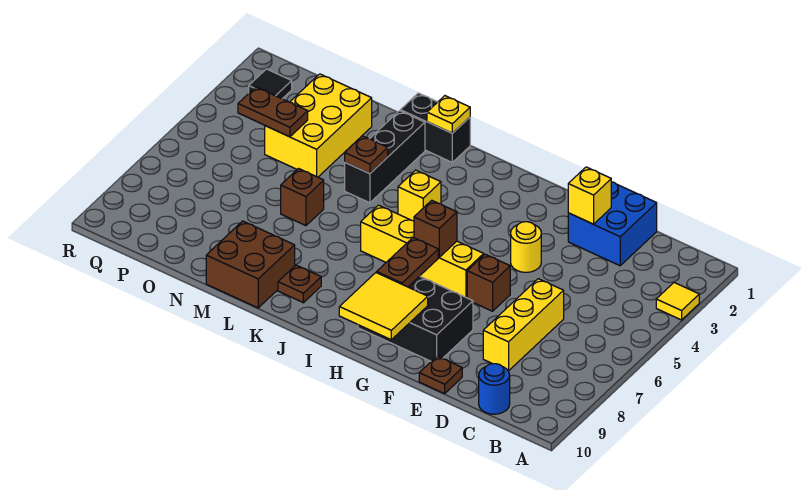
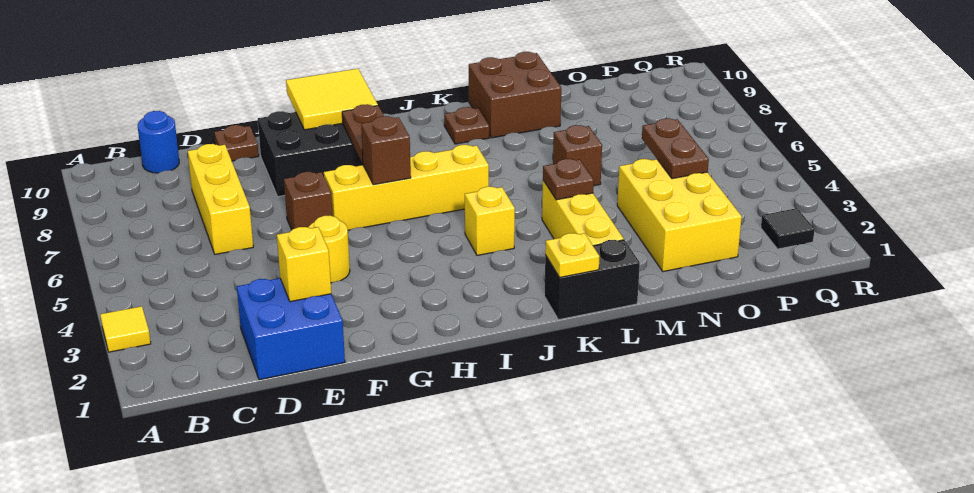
black brick L2:L4 level 1 -> yellow brick L2:L4 level 1
brown plate O4:P4 level 2 -> brown plate O4:O5 level 2

